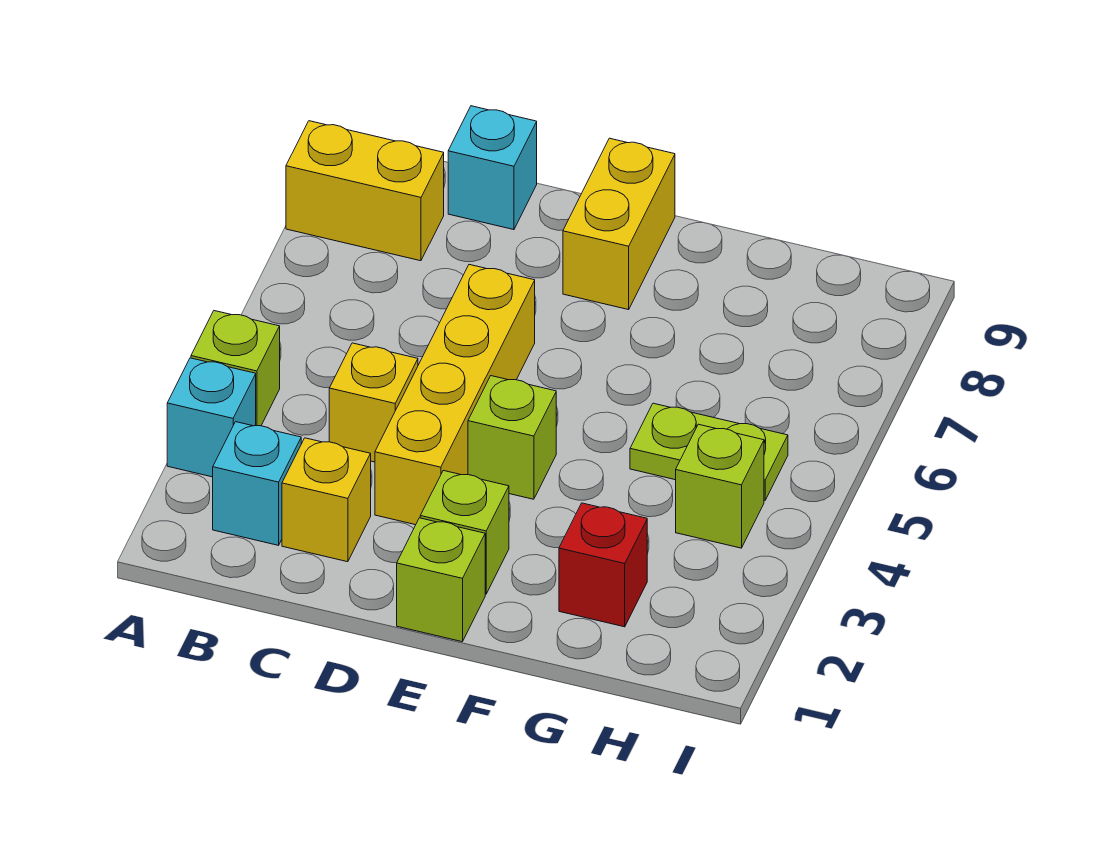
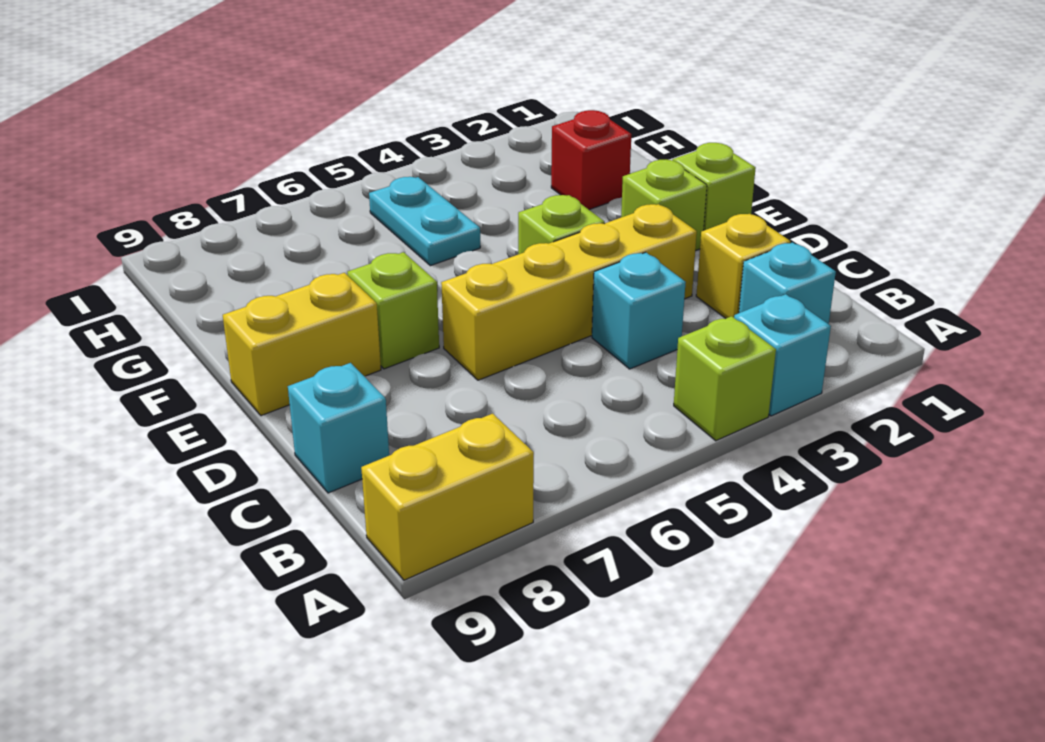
yellow brick A8:B8 level 1 -> yellow brick A8:A9 level 1
yellow brick C4 level 1 -> cyan brick C4 level 1
lime plate G5:H5 level 1 -> cyan plate G5:H5 level 1
lime brick H4 level 1 -> lime brick E7 level 1

